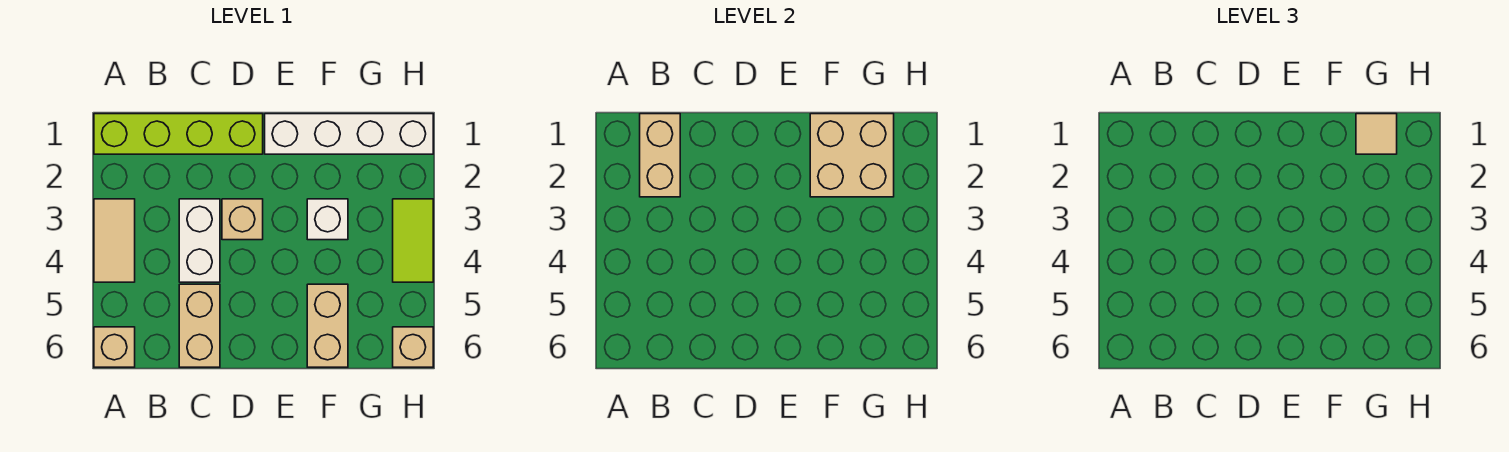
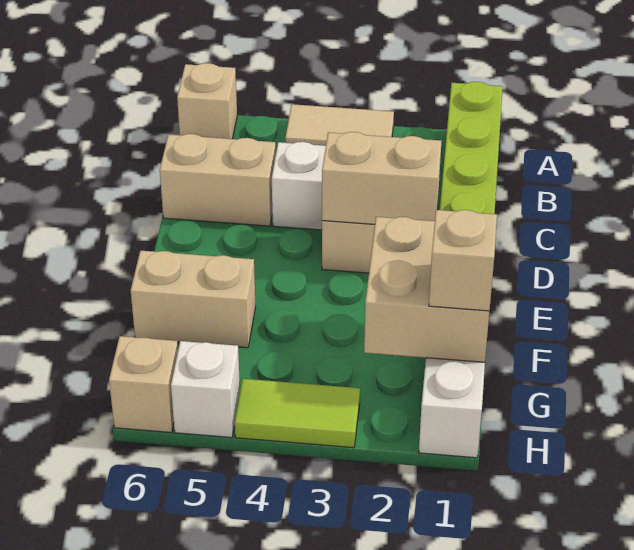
tan brick B1:B2 level 2 -> tan brick D2:D3 level 2
white brick F3 level 1 -> white brick H5 level 1
tan tile G1 level 3 -> tan brick G1 level 3

